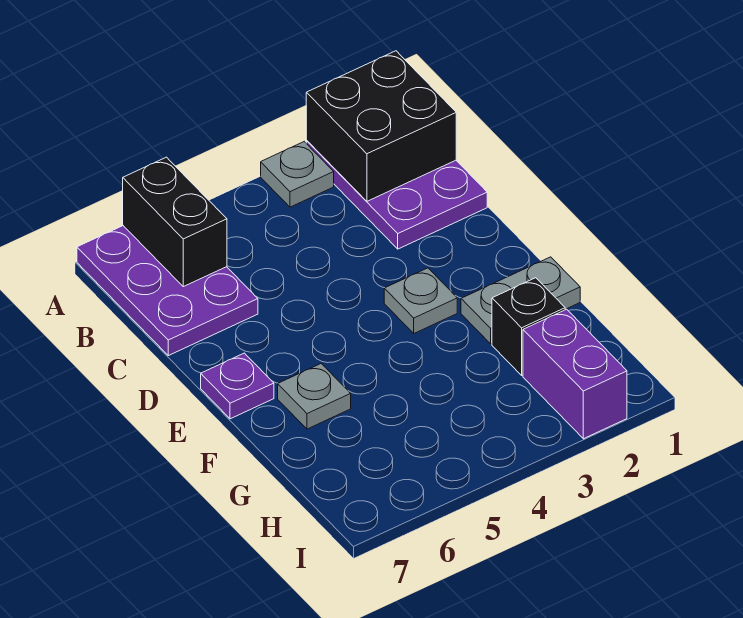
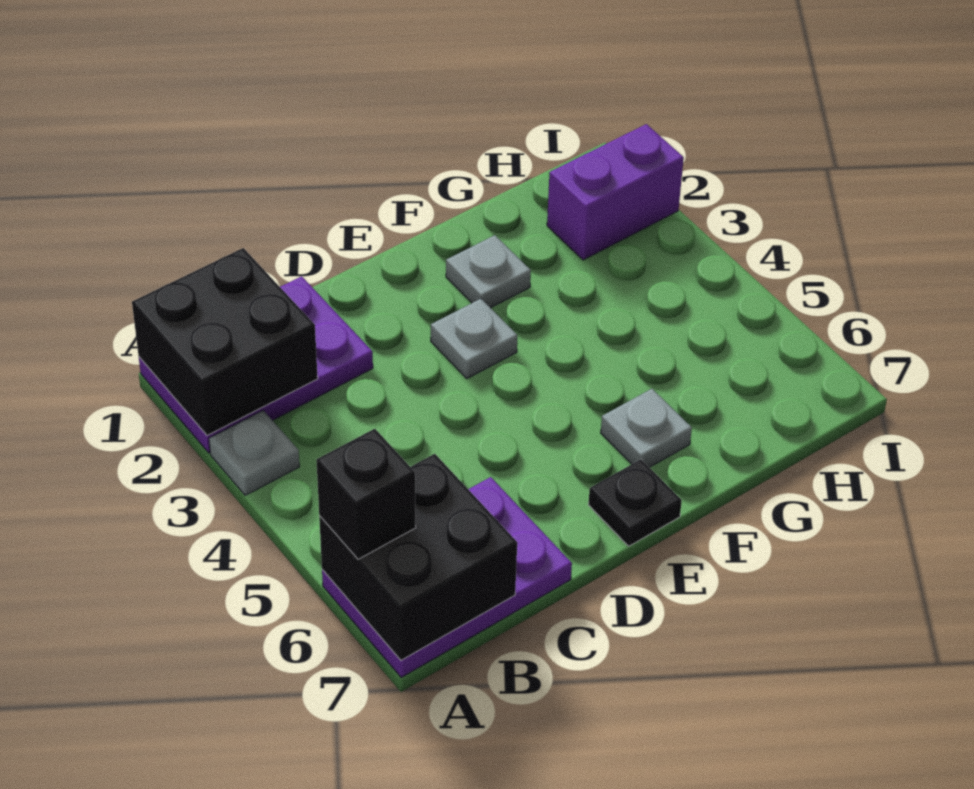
black brick A6:B6 level 2 -> black brick A6:B7 level 2
purple plate E7 level 1 -> black plate E7 level 1
grey plate F1:F2 level 1 -> grey plate F2 level 1
black brick G2 level 1 -> black brick A6 level 3

